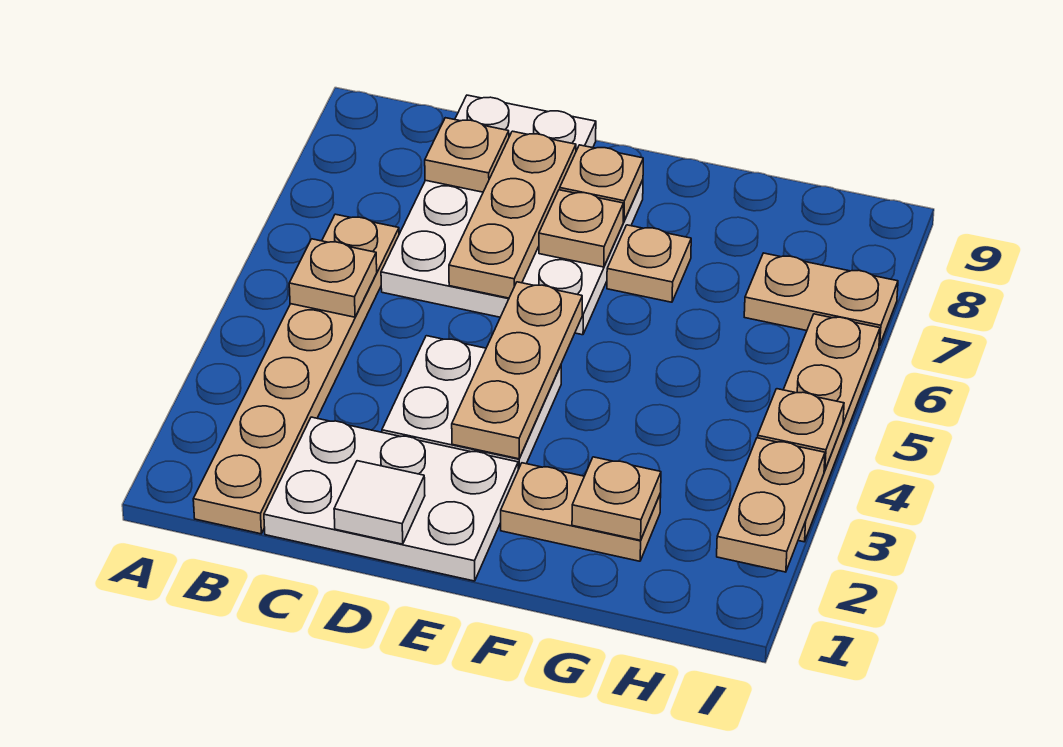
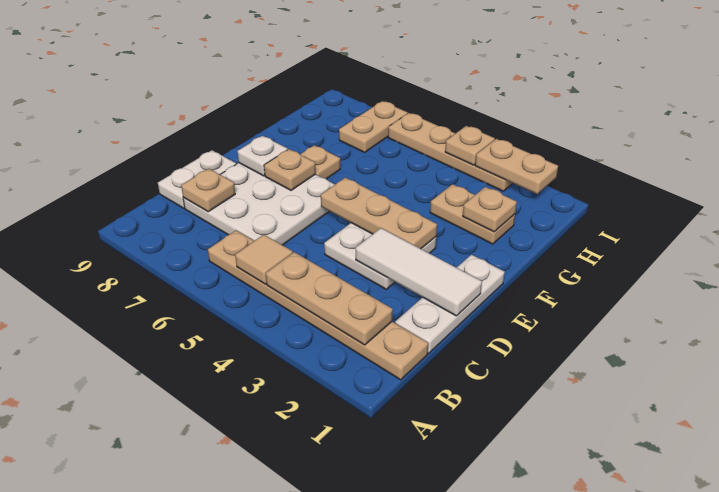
tan plate B5 level 2 -> tan tile B5 level 2
white plate C1:E2 level 1 -> white plate C1:E1 level 1
white tile D1 level 2 -> white tile D1:D3 level 2
tan plate D6:D8 level 2 -> tan plate B2:B4 level 2
tan plate E8 level 2 -> white plate E8 level 2
tan plate F2:G2 level 1 -> tan plate G2:G3 level 1

